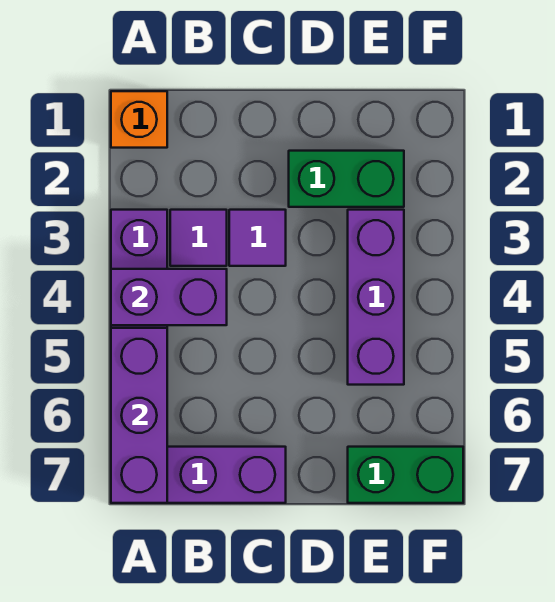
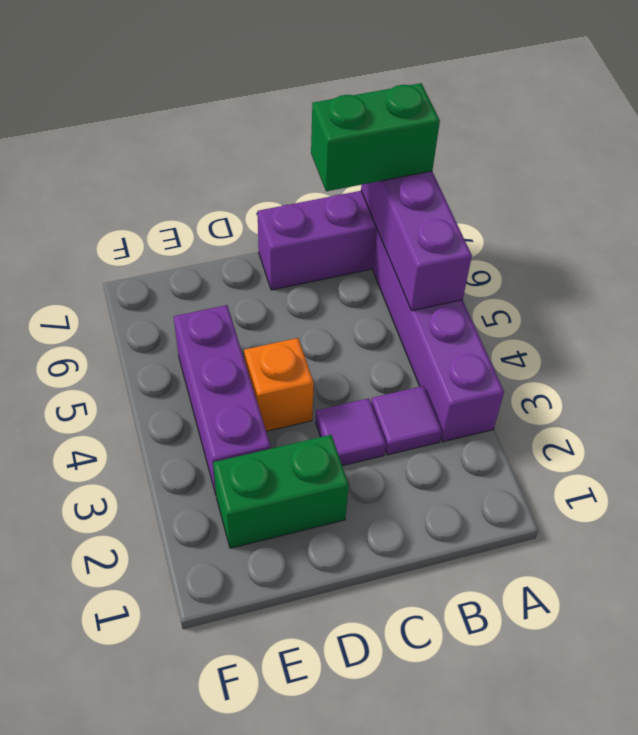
orange brick A1 level 1 -> orange brick D4 level 1
purple brick A4:B4 level 2 -> none
green brick E7:F7 level 1 -> green brick A7:B7 level 3

